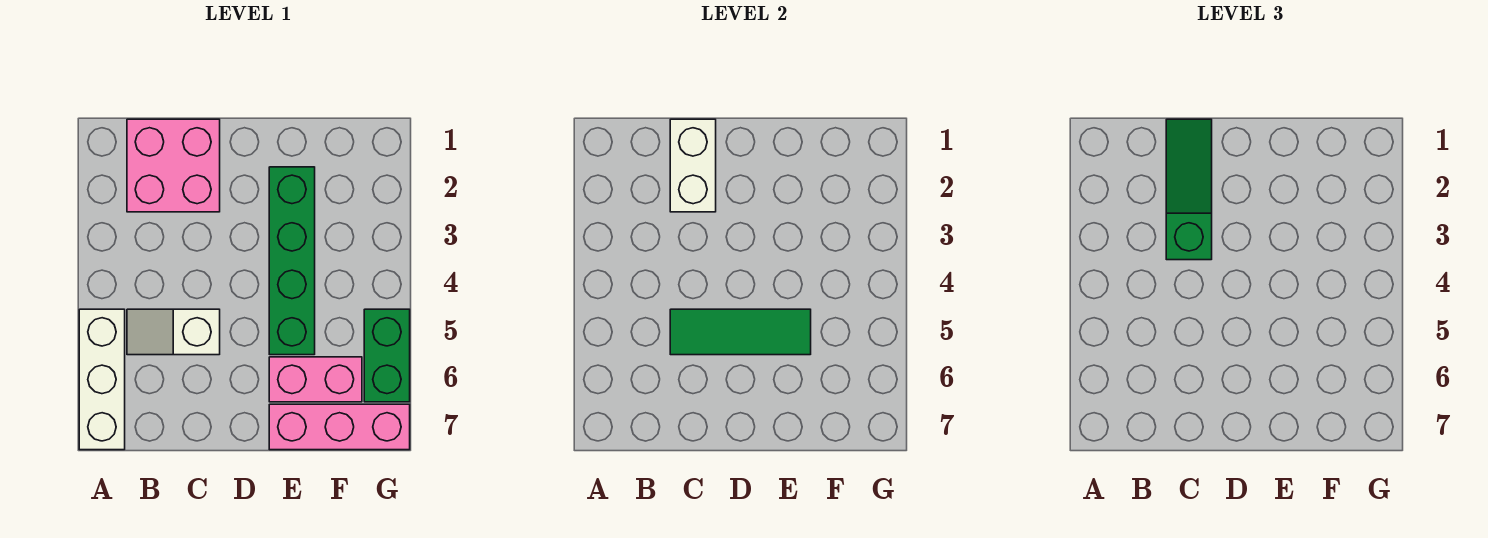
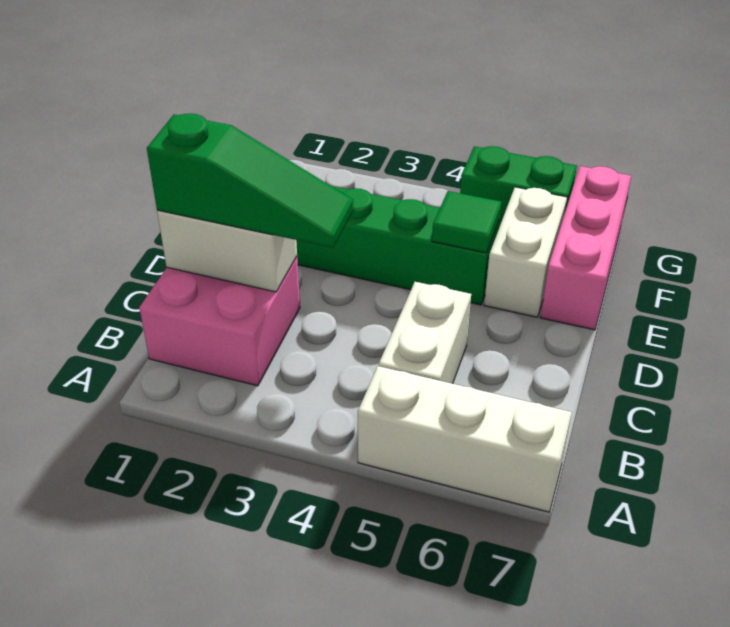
white slope B5:C5 level 1 top C -> white brick B5:C5 level 1
green slope C1:C3 level 3 top 3 -> green slope C1:C3 level 3 top 1
green tile C5:E5 level 2 -> green tile E5 level 2
pink brick E6:F6 level 1 -> white brick E6:F6 level 1

